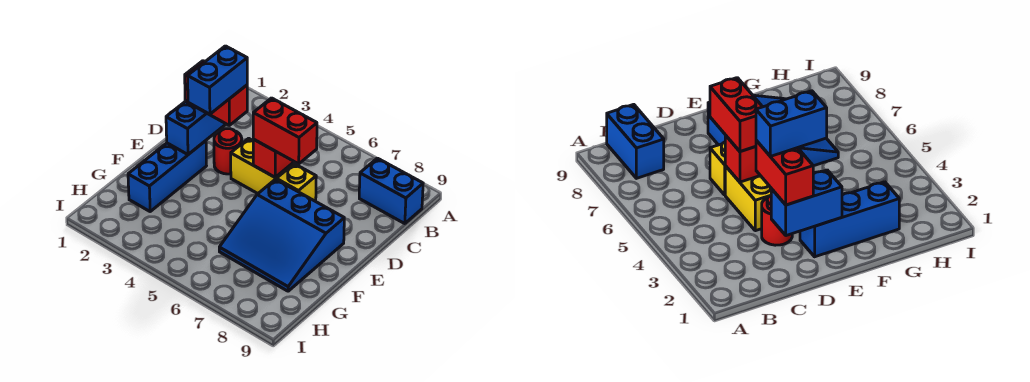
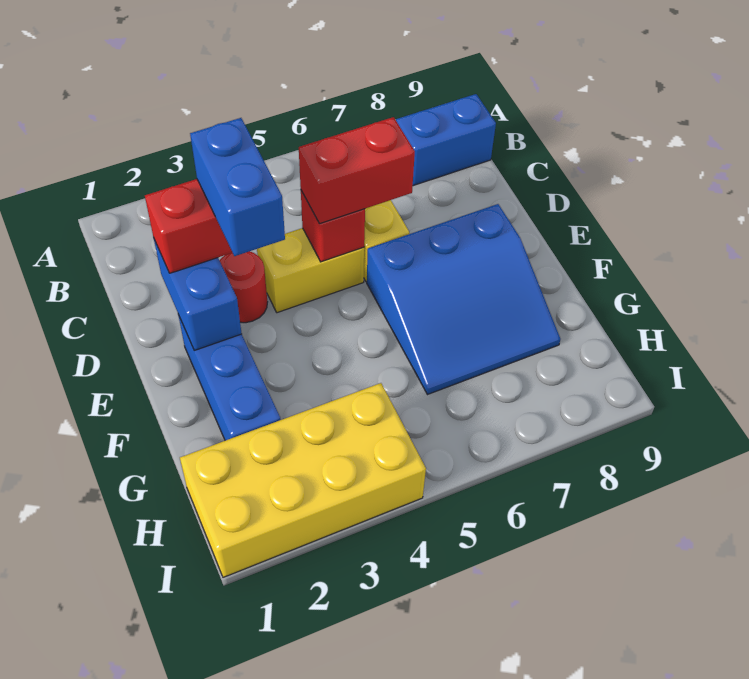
none -> yellow brick H1:I4 level 1

